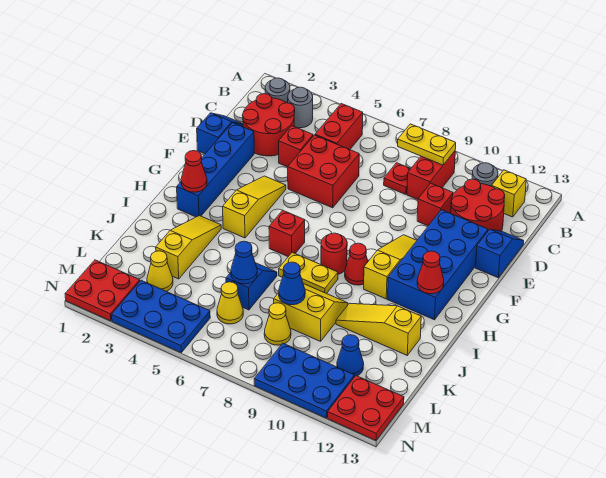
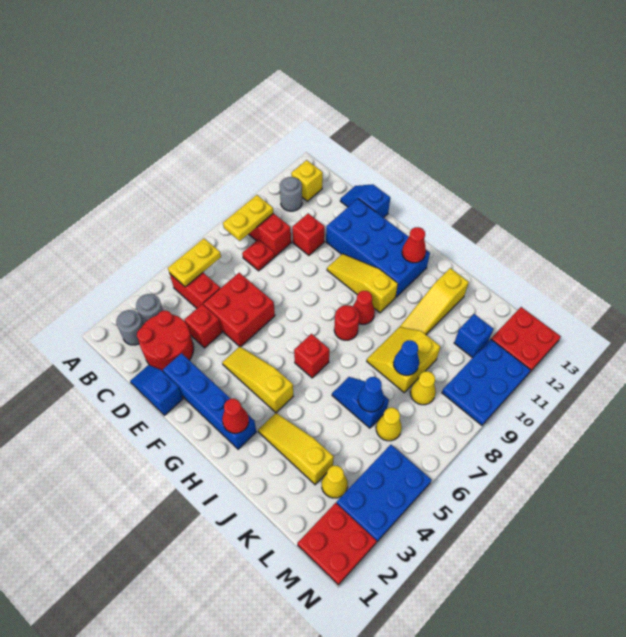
red round brick C11:D12 level 1 -> none
yellow plate I7:I8 level 1 -> yellow plate B5:B6 level 2
blue cone L11 level 1 -> blue brick L11 level 1

